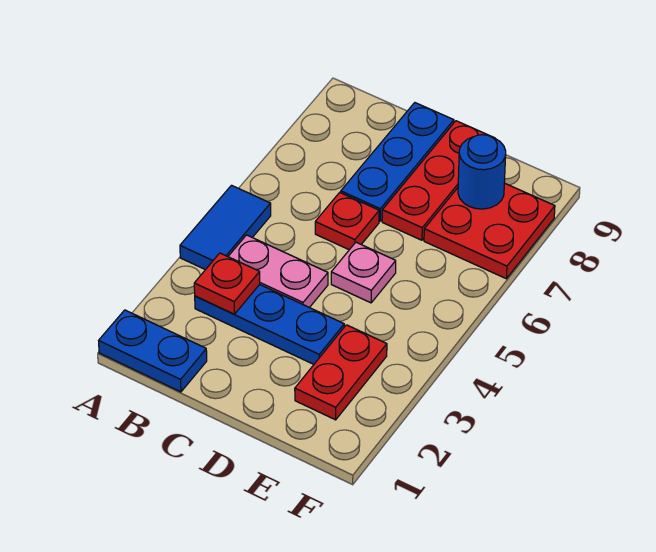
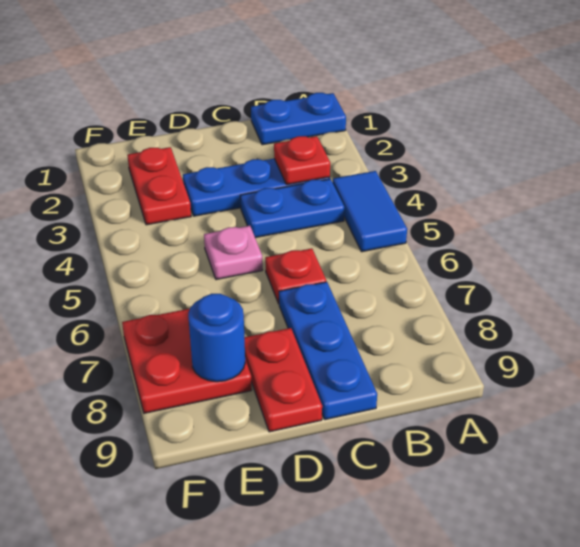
pink plate B4:C4 level 1 -> blue plate B4:C4 level 1
red plate D7:D9 level 1 -> red plate D8:D9 level 1

